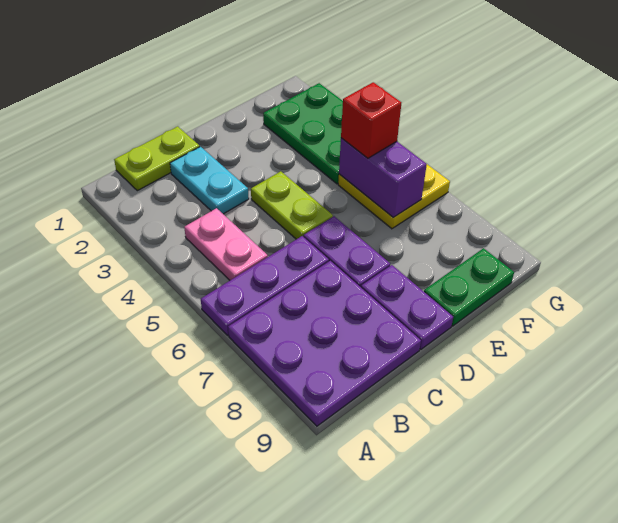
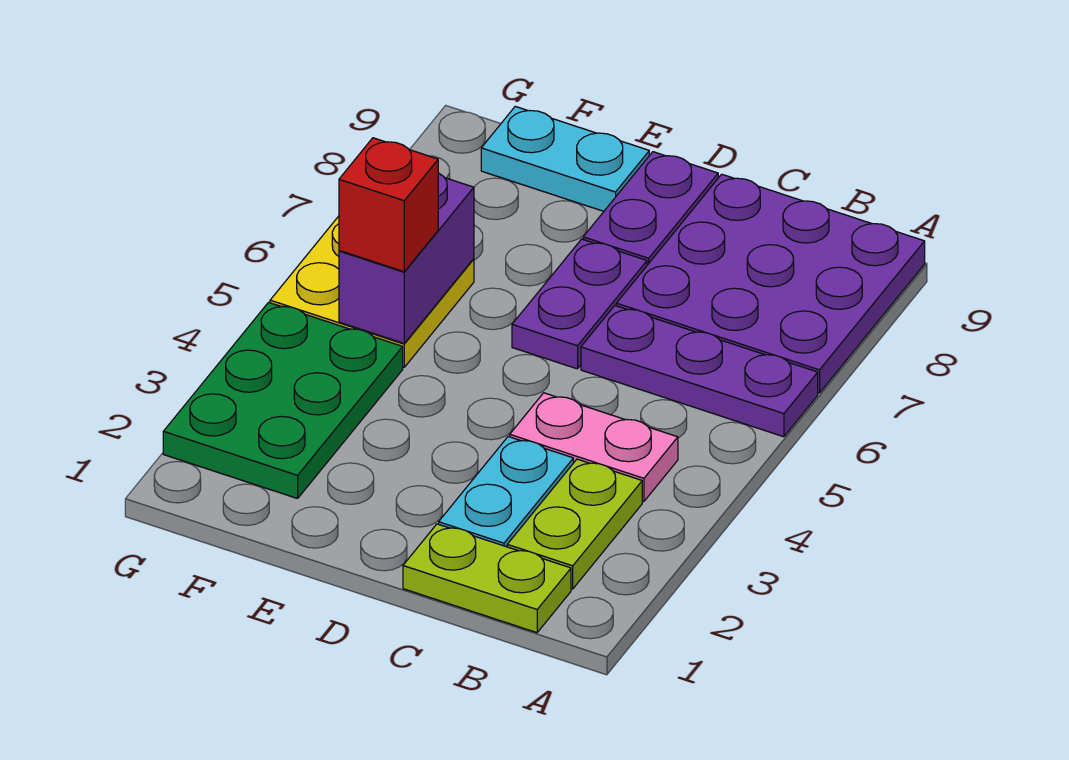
pink plate B4:B5 level 1 -> pink plate B4:C4 level 1
lime plate D4:D5 level 1 -> lime plate B2:B3 level 1
green plate E9:F9 level 1 -> cyan plate E9:F9 level 1

